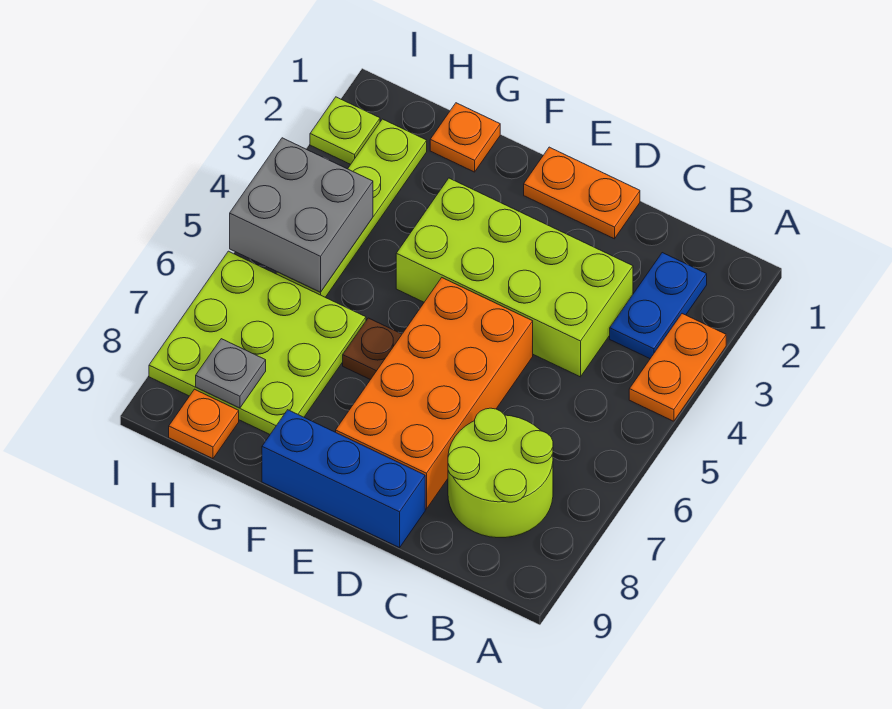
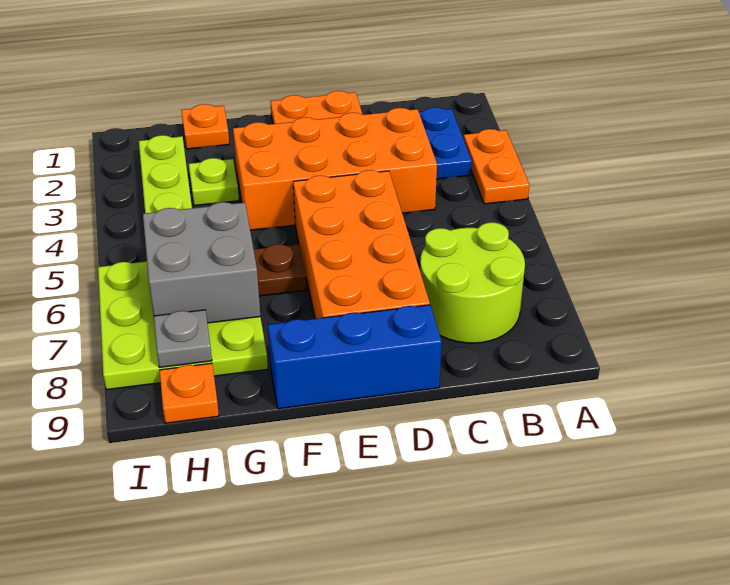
lime brick C3:F4 level 1 -> orange brick C3:F4 level 1
grey brick H4:I5 level 2 -> grey brick G6:H7 level 2
lime plate I2 level 1 -> lime plate G3 level 1

